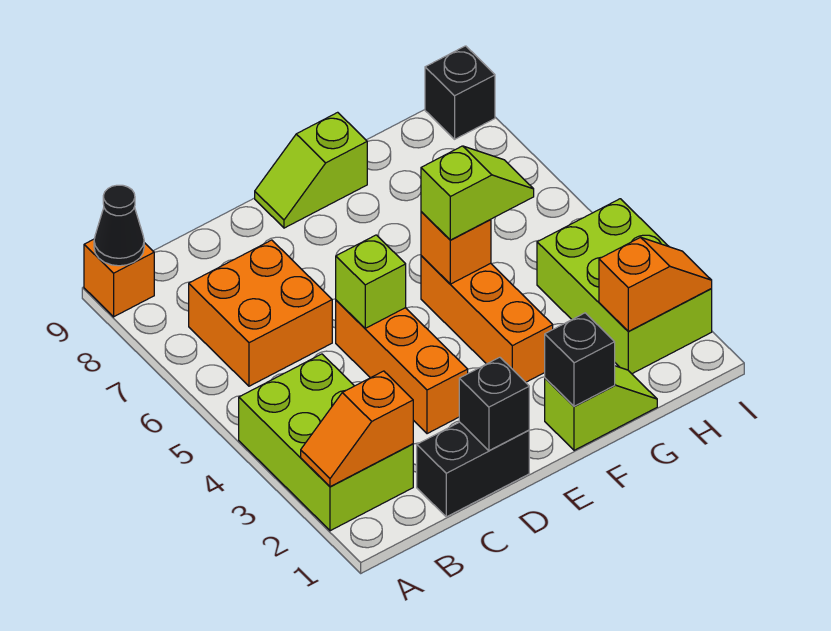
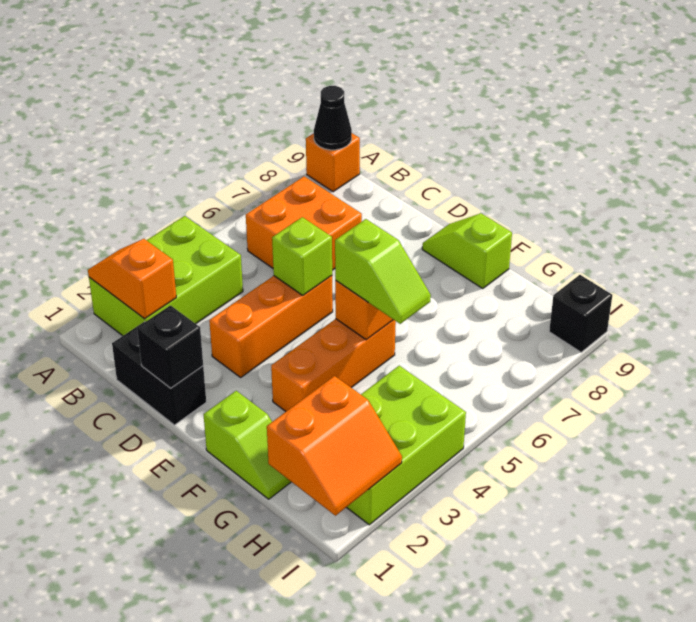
black brick F1 level 2 -> none
orange slope H2:I2 level 2 top H -> orange slope H1:I2 level 2 top H

